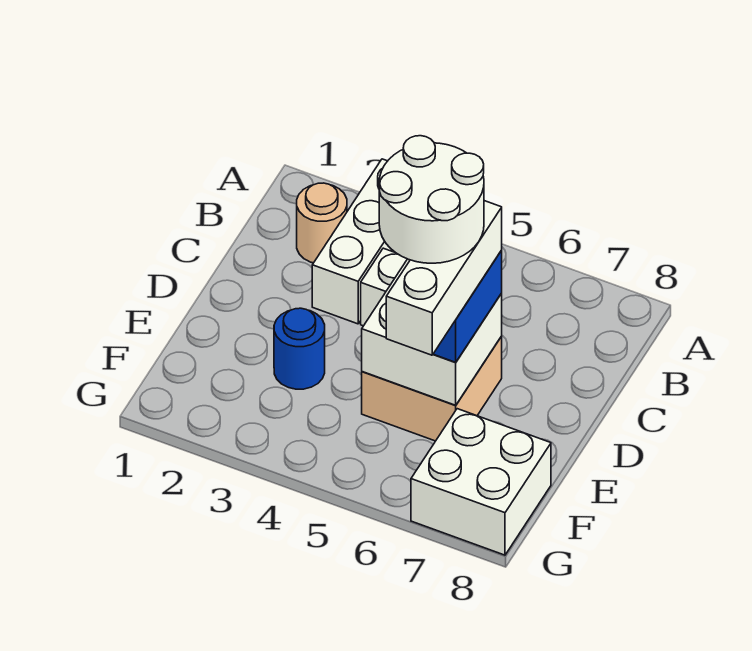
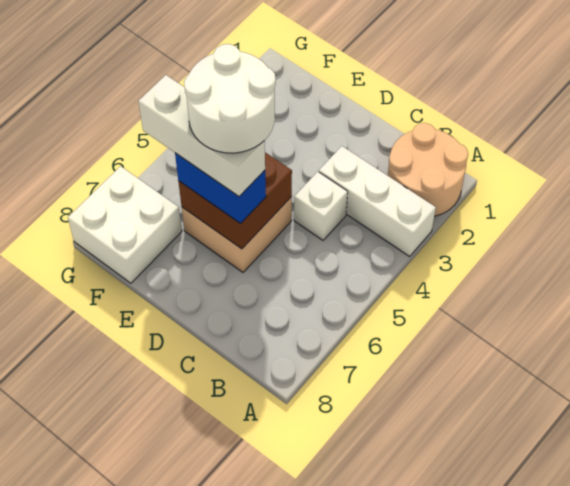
tan round brick B2 level 1 -> tan round brick A1:B2 level 1
white brick D5:E6 level 2 -> brown brick D5:E6 level 2
blue round brick E3 level 1 -> none

